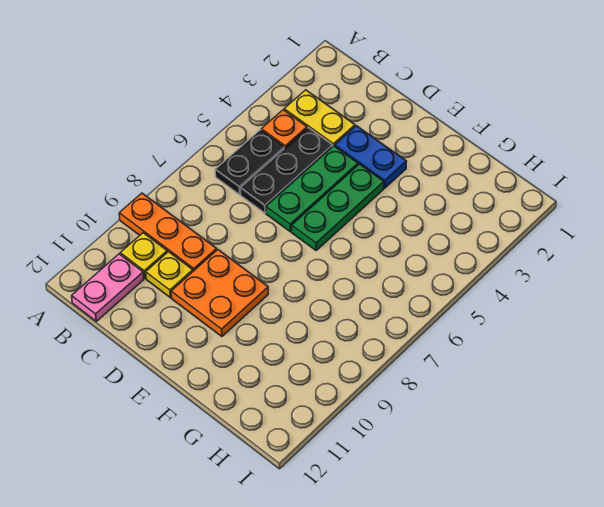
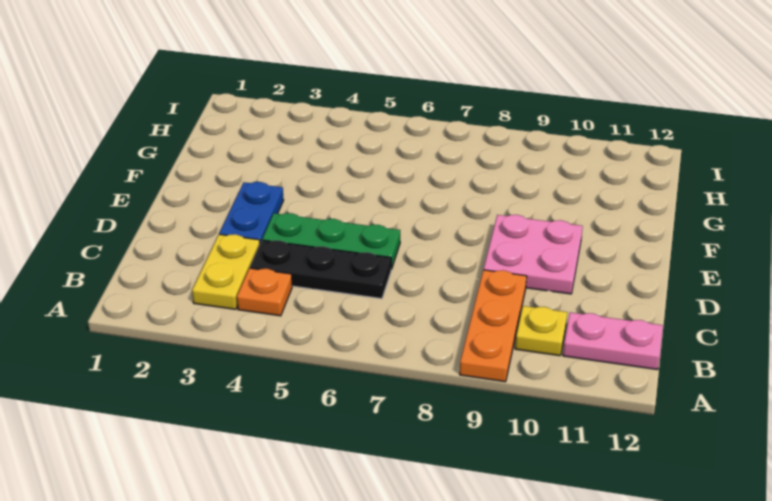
black plate B5:B6 level 1 -> none
yellow plate C10 level 1 -> none
orange plate D9:E10 level 1 -> pink plate D9:E10 level 1
green plate E4:E6 level 1 -> none

